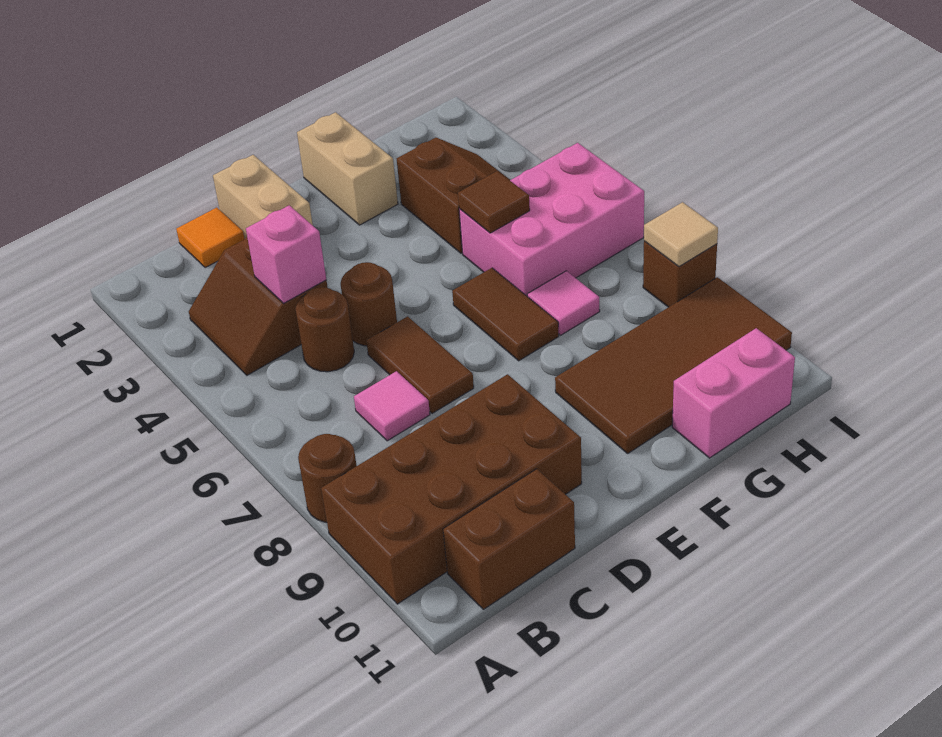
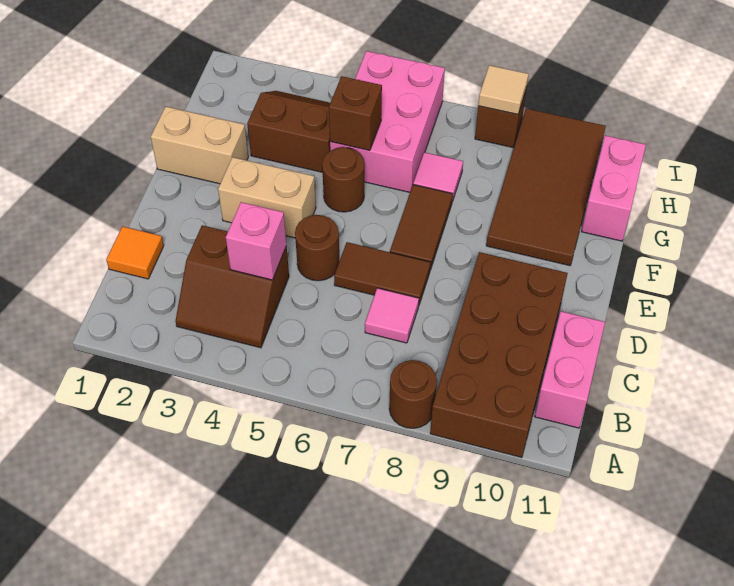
brown brick B11:C11 level 1 -> pink brick B11:C11 level 1
brown round brick C5 level 1 -> brown round brick F5 level 1
tan brick D1:D2 level 1 -> tan brick E3:E4 level 1
brown tile F6:F7 level 1 -> brown tile E7:F7 level 1
brown tile G5 level 2 -> brown brick G5 level 2

